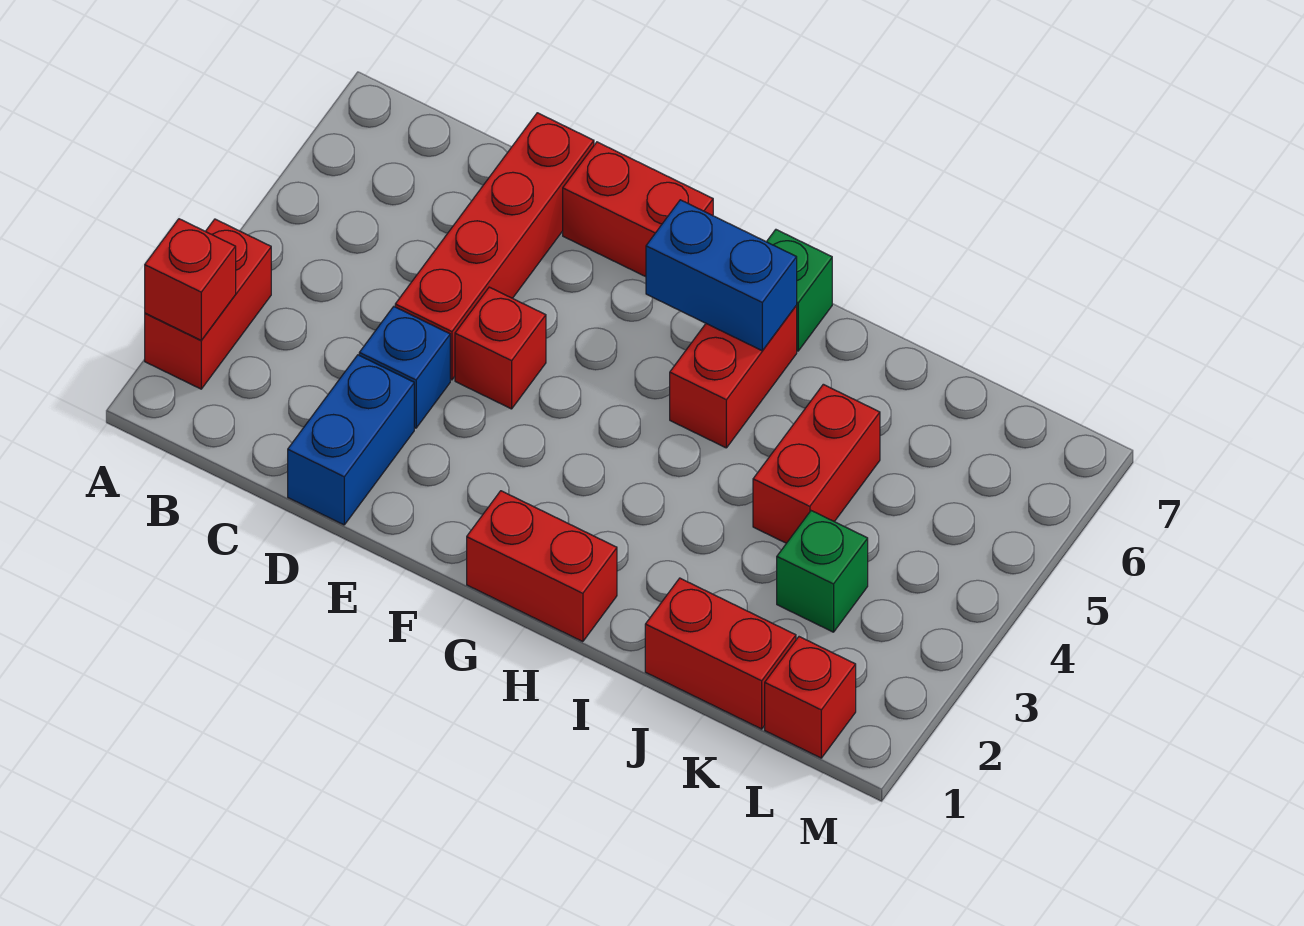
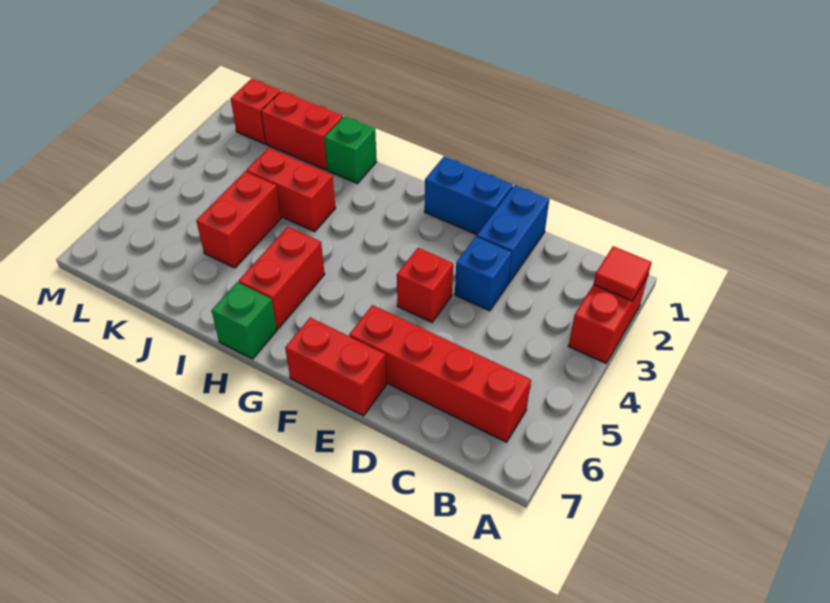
red brick A2 level 2 -> red tile A2 level 2
red brick D4:D7 level 1 -> red brick B6:E6 level 1
red brick G1:H1 level 1 -> red brick I3:J3 level 1
blue brick G6:H6 level 2 -> blue brick E1:F1 level 1
green brick K3 level 1 -> green brick I1 level 1

